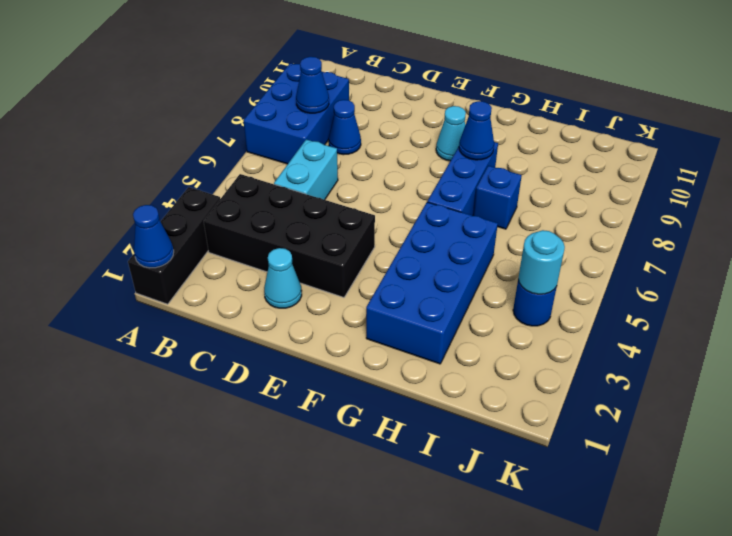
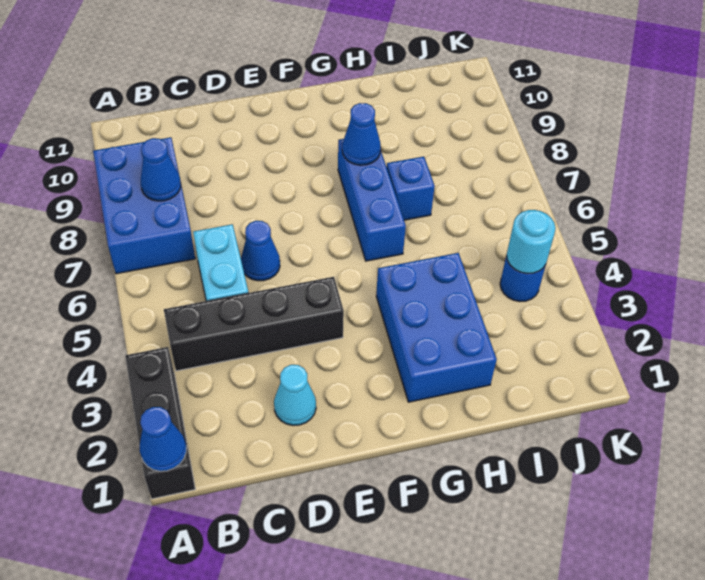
black brick B3:E4 level 1 -> black brick B4:E4 level 1
blue cone C8 level 1 -> blue cone D6 level 1
cyan cone F9 level 1 -> none
blue brick G2:H5 level 1 -> blue brick G2:H4 level 1

